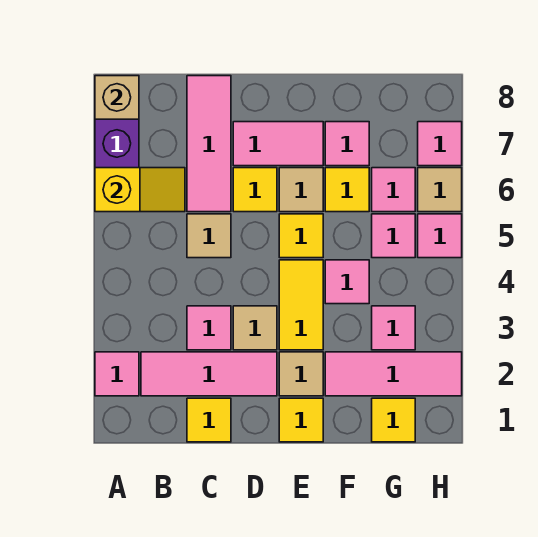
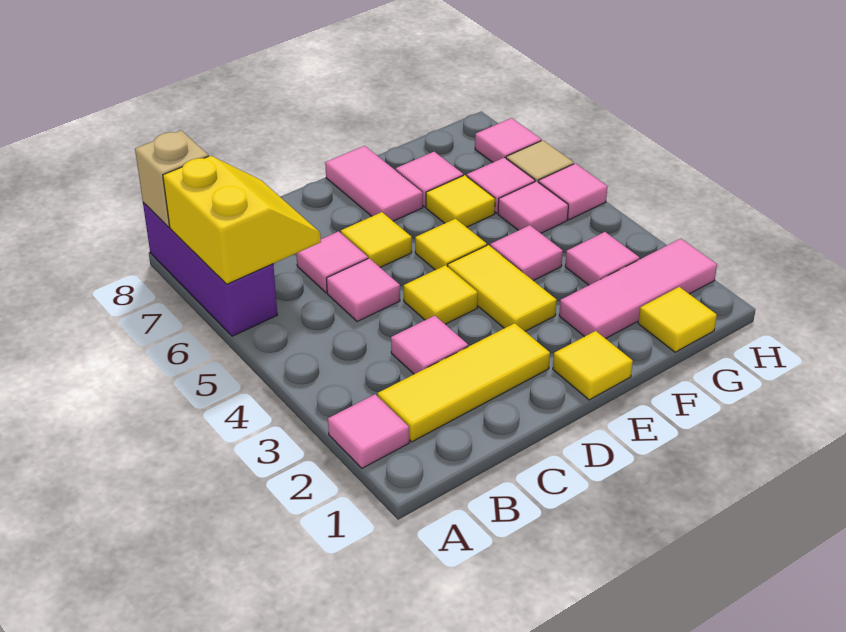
yellow slope A6:B6 level 2 top A -> yellow slope A6:B7 level 2 top A
pink tile B2:D2 level 1 -> yellow tile B2:D2 level 1
yellow tile C1 level 1 -> yellow tile D4 level 1
tan tile C5 level 1 -> pink tile C5 level 1
pink tile C6:C8 level 1 -> pink tile C6 level 1
tan tile D3 level 1 -> none
pink tile D7:E7 level 1 -> pink tile E7:E8 level 1
tan tile E2 level 1 -> none
tan tile E6 level 1 -> none

